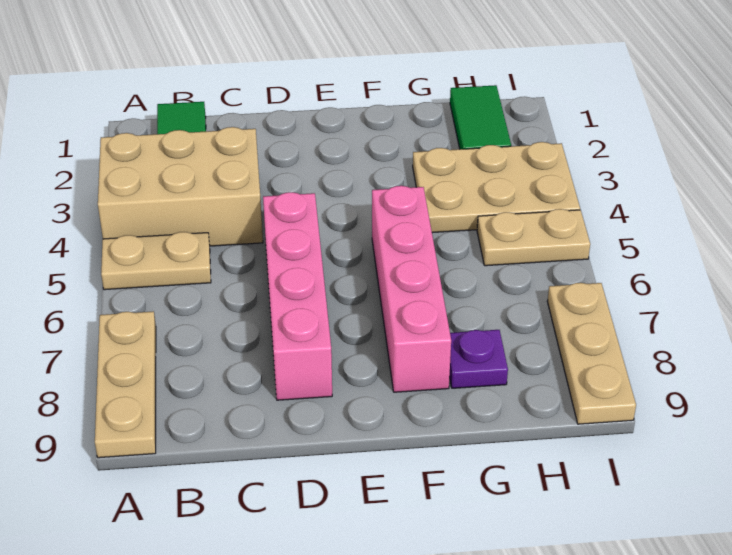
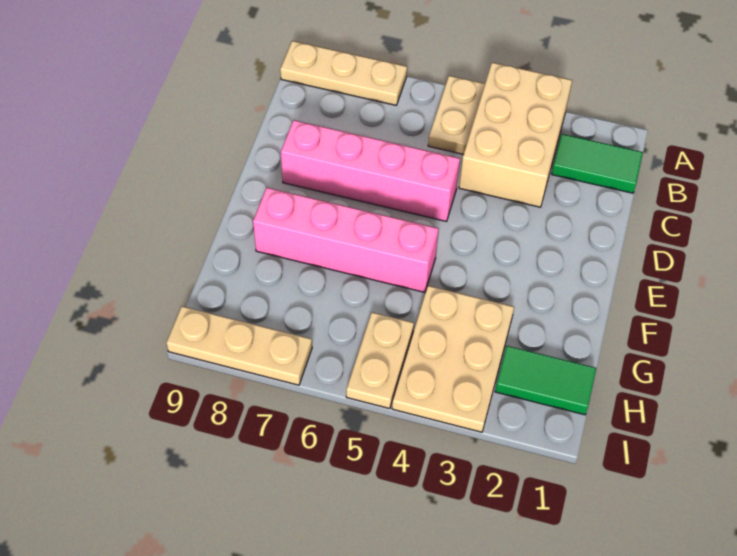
purple plate G8 level 1 -> none

